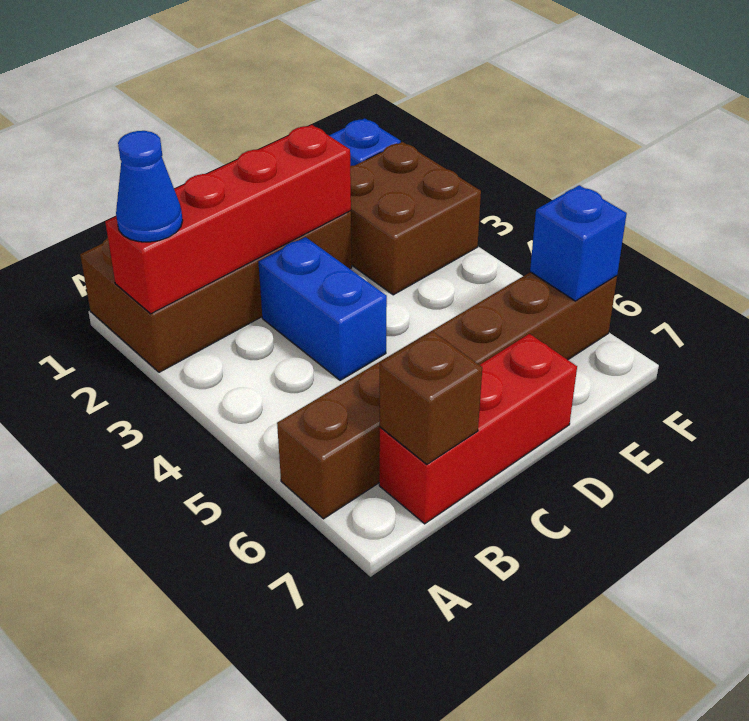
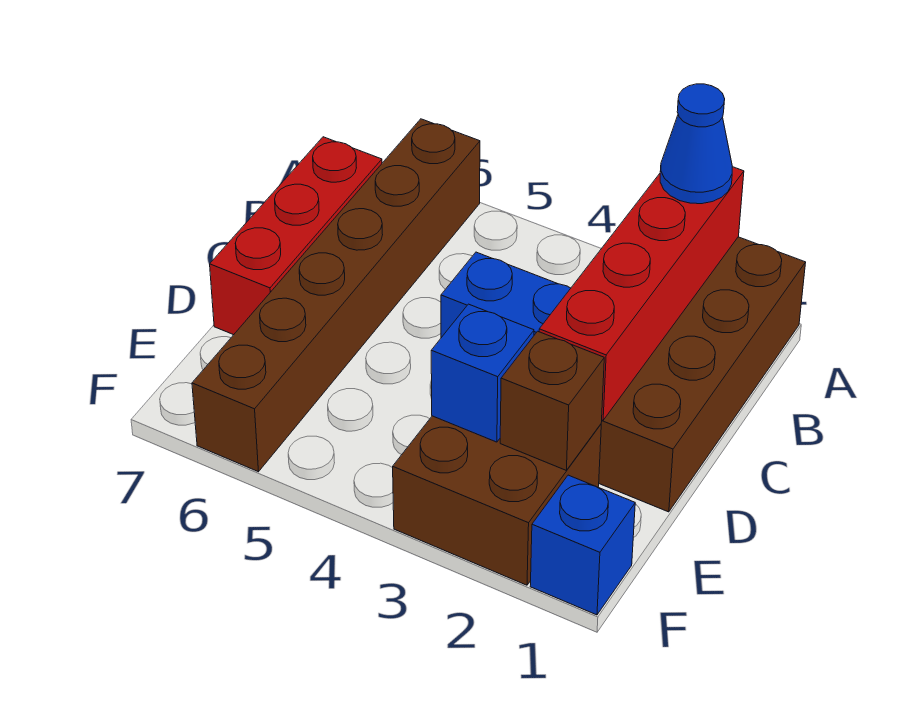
brown brick B7 level 2 -> brown brick E2 level 2
blue brick F6 level 2 -> blue brick E3 level 2

